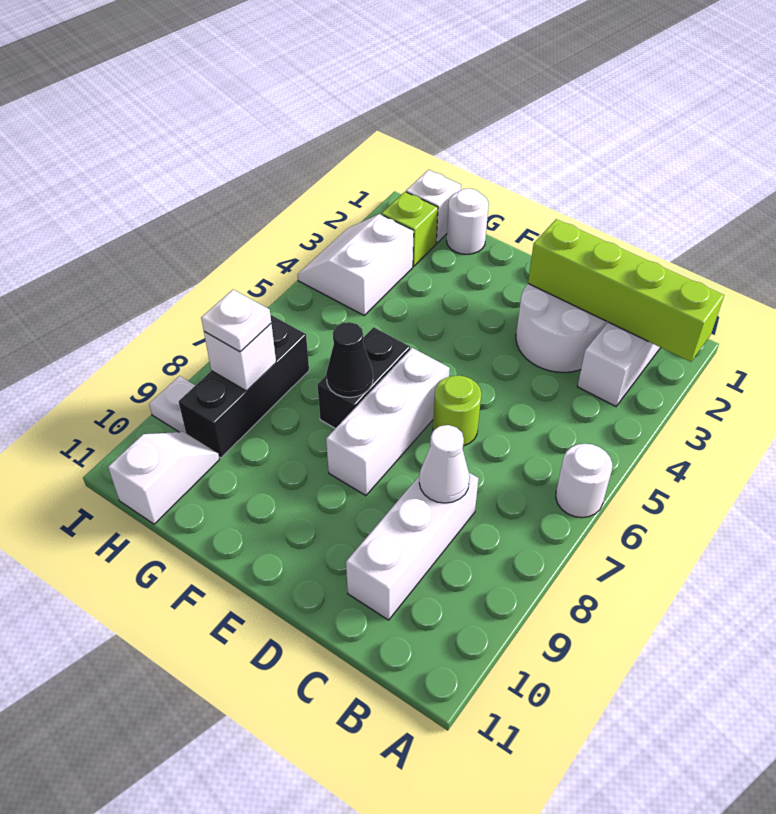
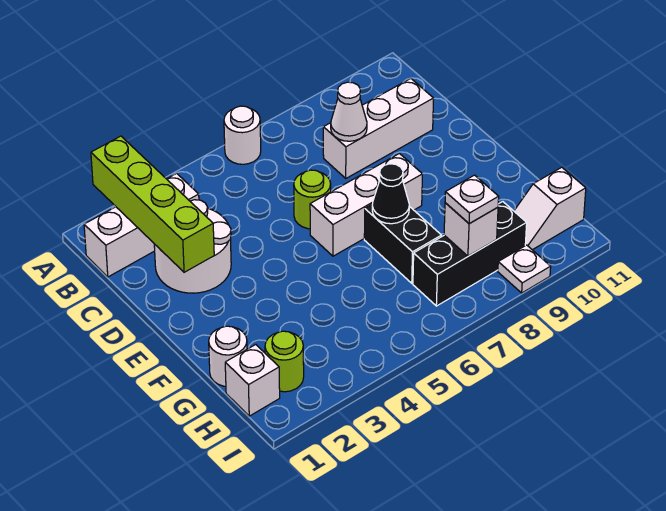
black brick F6:F7 level 1 -> black brick F7:G7 level 1
lime brick H2 level 1 -> lime round brick H2 level 1
white slope H3:I4 level 1 top H -> none

